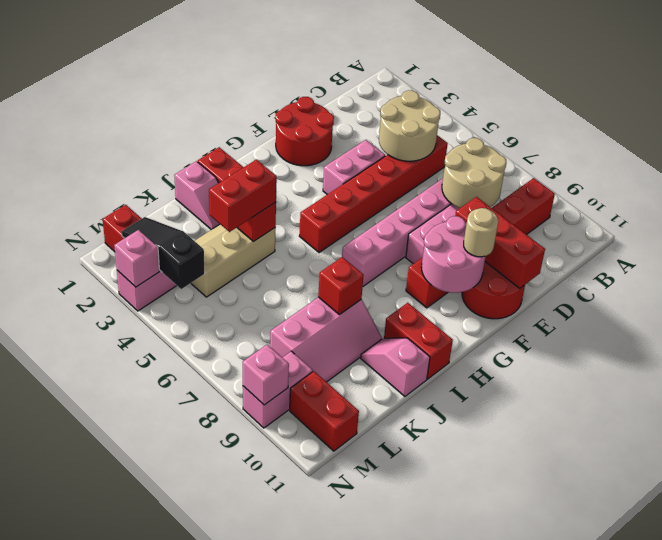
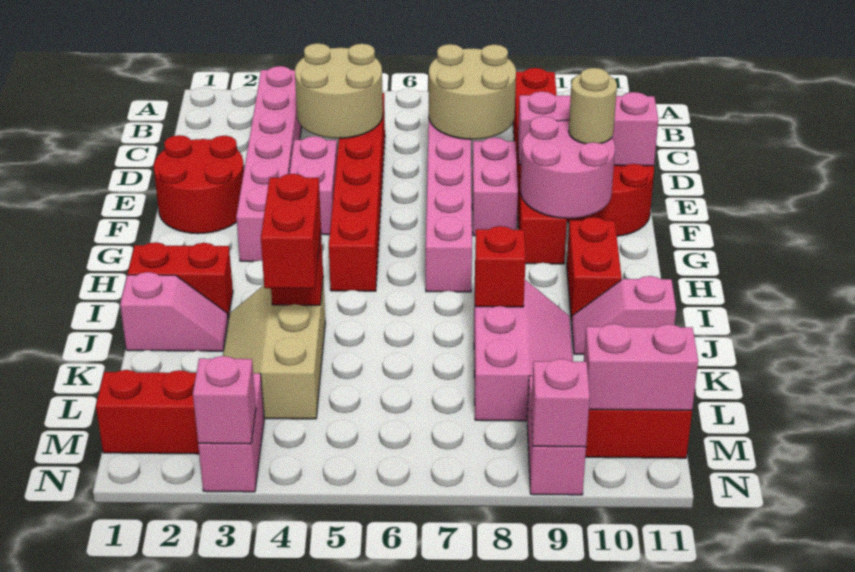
none -> pink brick B3:G3 level 1
red brick E9:E11 level 2 -> pink brick E9:E11 level 2
red brick I10:I11 level 1 -> red brick H10:I10 level 1
black slope M2:M4 level 2 top 4 -> none
none -> pink brick M10:M11 level 2

